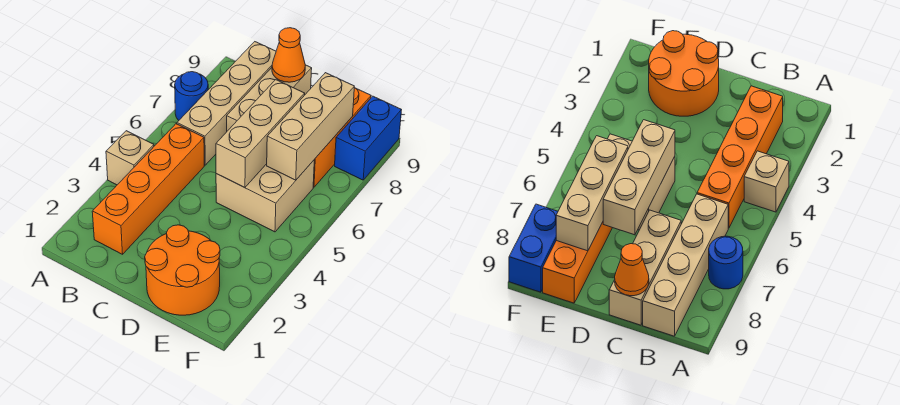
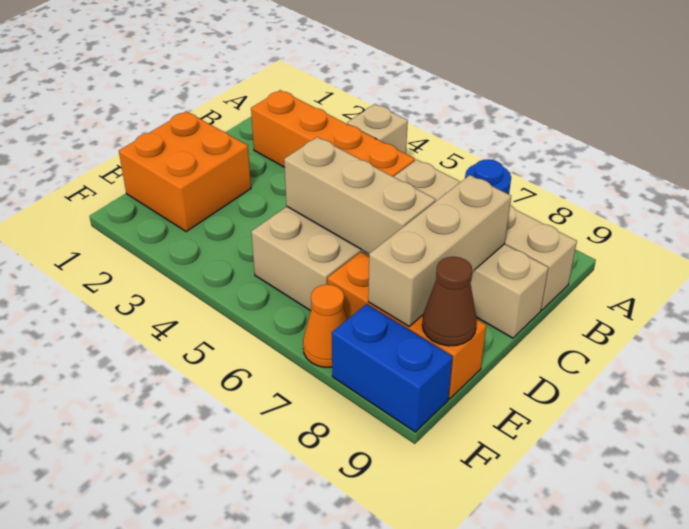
orange cone C9 level 2 -> orange cone F7 level 1
orange round brick D1:E2 level 1 -> orange brick D1:E2 level 1
tan brick E6:E8 level 2 -> tan brick C8:E8 level 2
none -> brown cone E9 level 2

